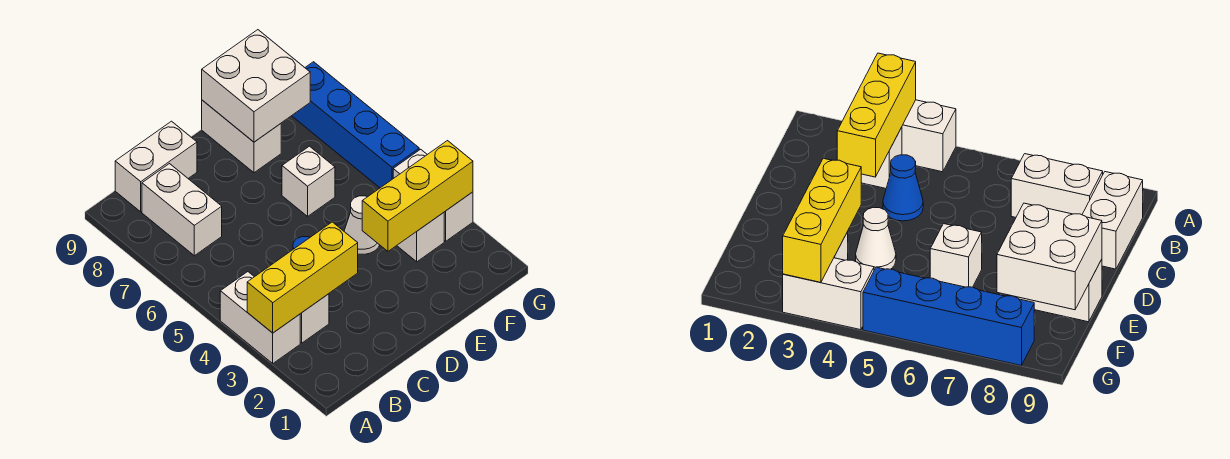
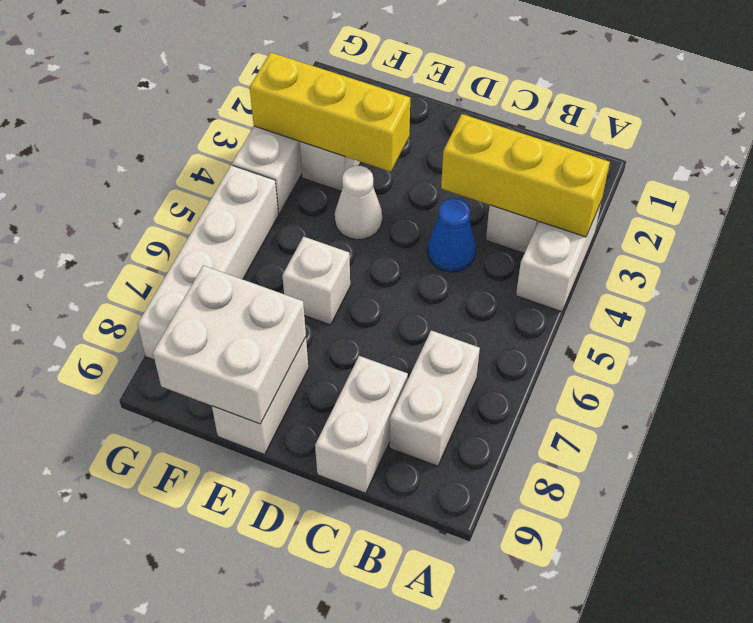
white brick B9:C9 level 1 -> white brick C8:C9 level 1
blue brick G5:G8 level 1 -> white brick G5:G8 level 1

